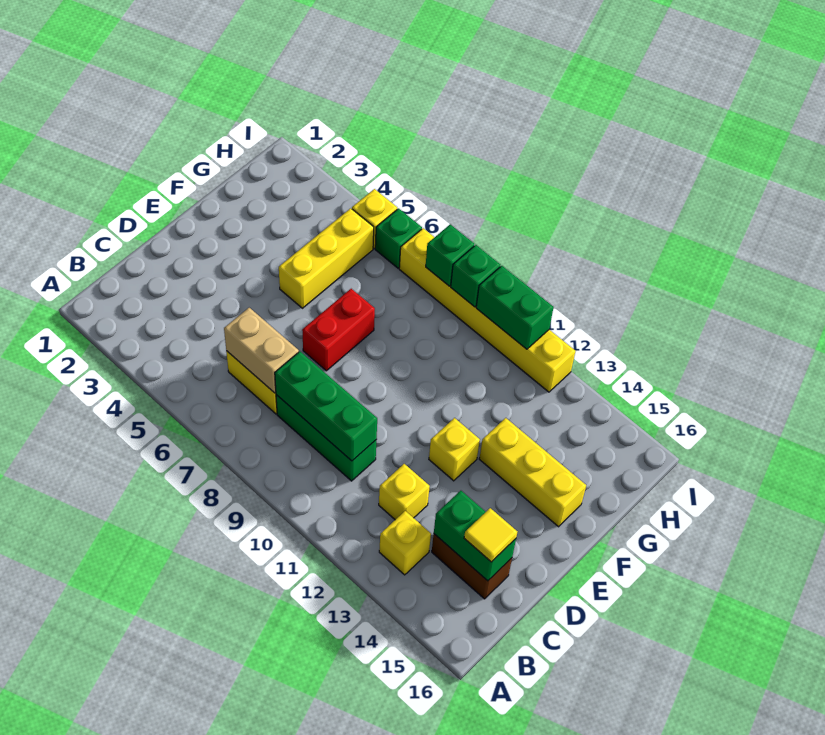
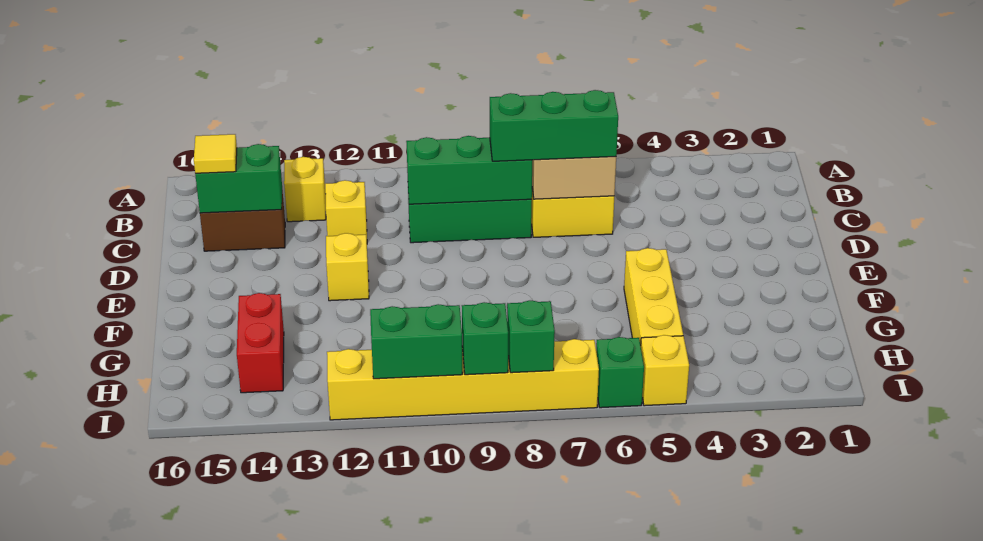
none -> green brick C6:C8 level 3
red brick E7:F7 level 1 -> red brick G14:H14 level 1
yellow brick F13:F15 level 1 -> none

